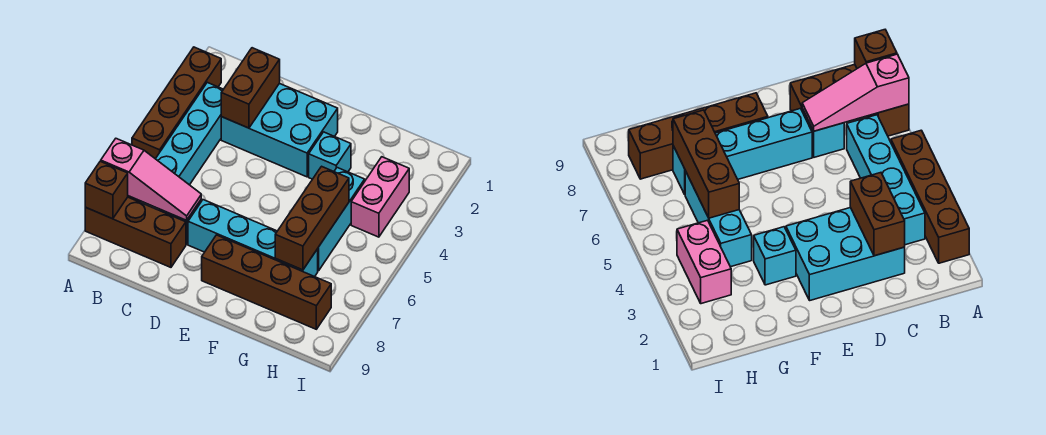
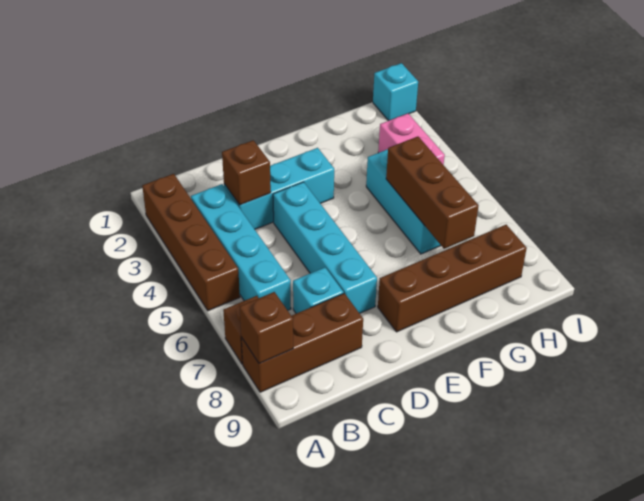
pink slope A7:C7 level 2 top A -> none
cyan brick C2:E3 level 1 -> cyan brick C3:E3 level 1
brown brick C2:C3 level 2 -> brown brick C3 level 2
cyan brick D7:G7 level 1 -> cyan brick D4:D7 level 1
cyan brick F3 level 1 -> cyan brick I1 level 1

